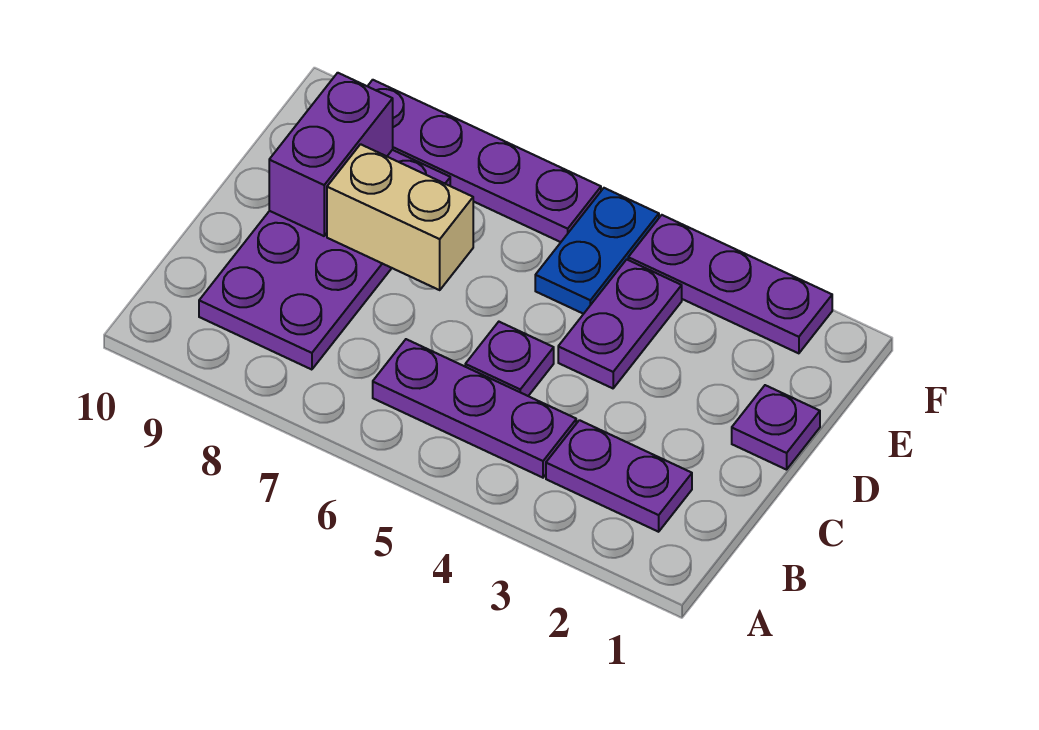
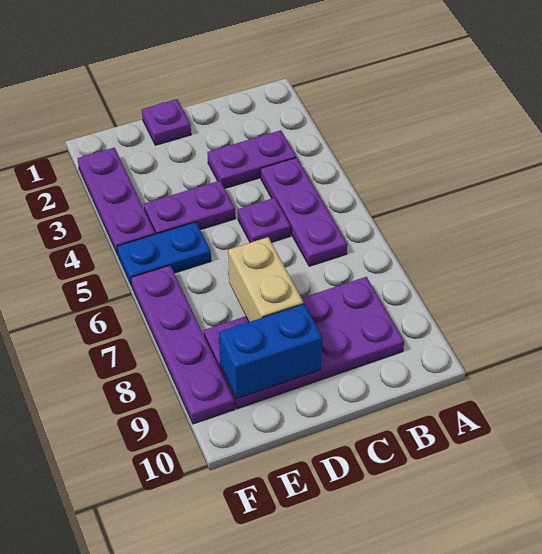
purple plate B2:B3 level 1 -> purple plate B3:C3 level 1
purple brick D9:E9 level 2 -> blue brick D9:E9 level 2

